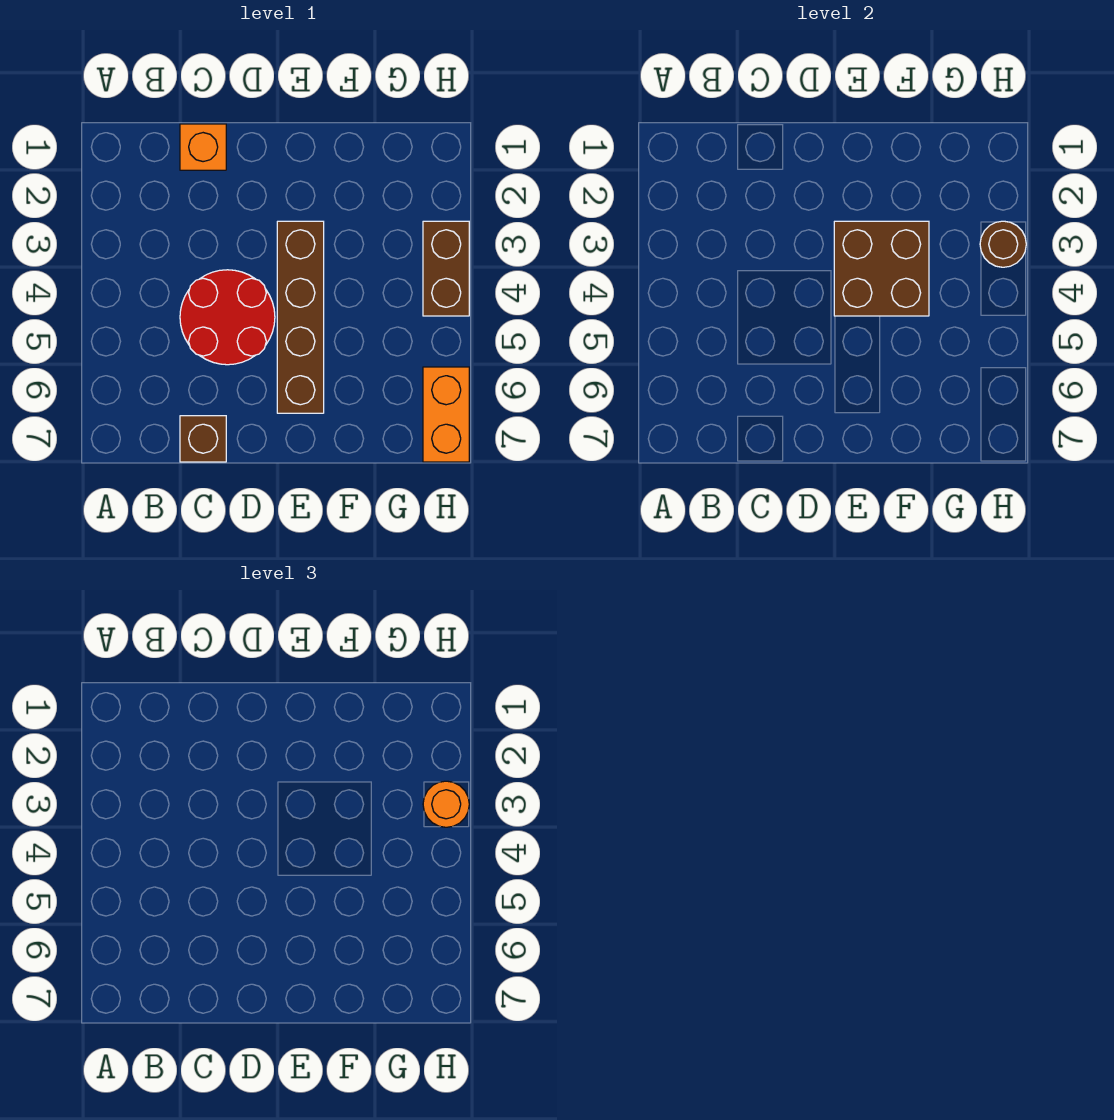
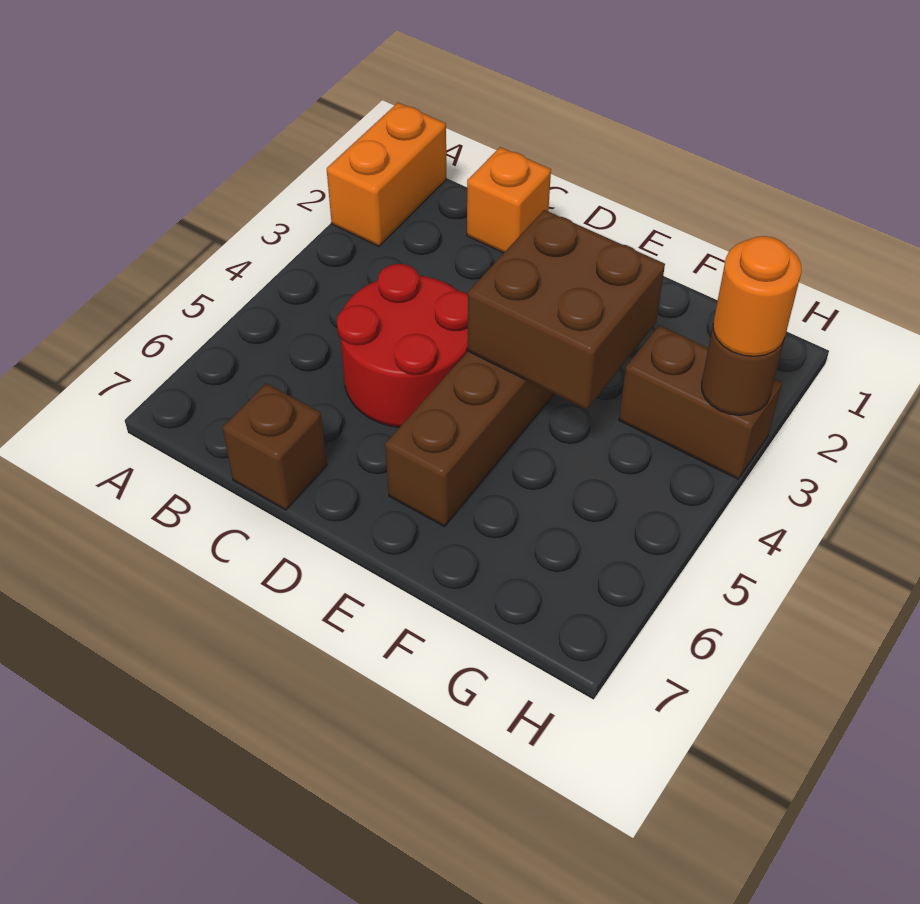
brown brick H3:H4 level 1 -> brown brick G3:H3 level 1
orange brick H6:H7 level 1 -> orange brick A1:A2 level 1

